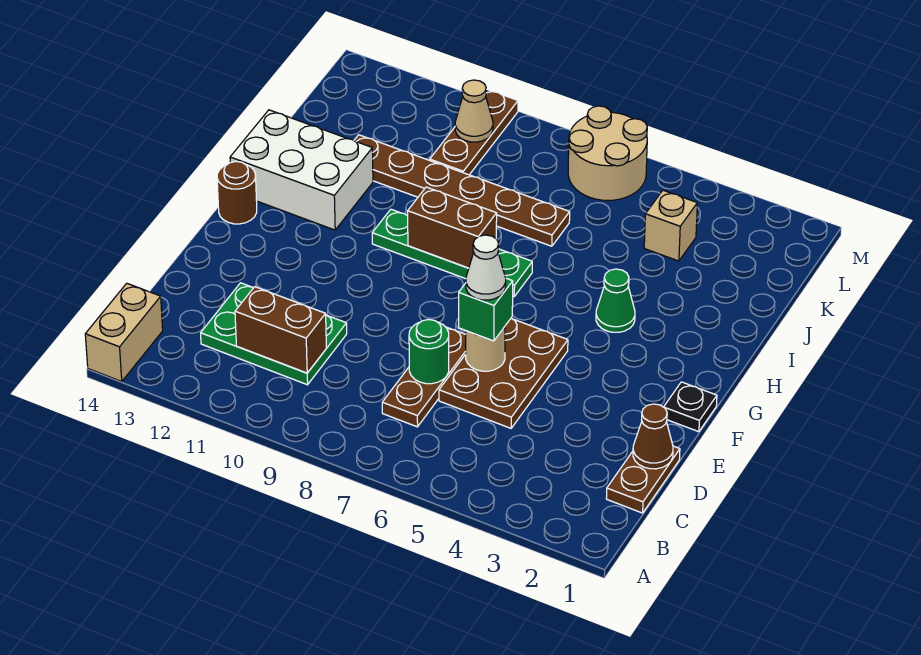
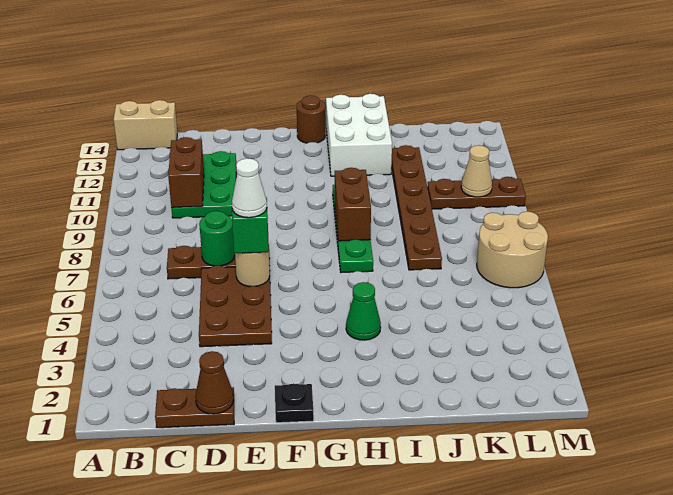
brown plate D5:F6 level 1 -> brown plate D4:E6 level 1
tan brick K4 level 1 -> none

